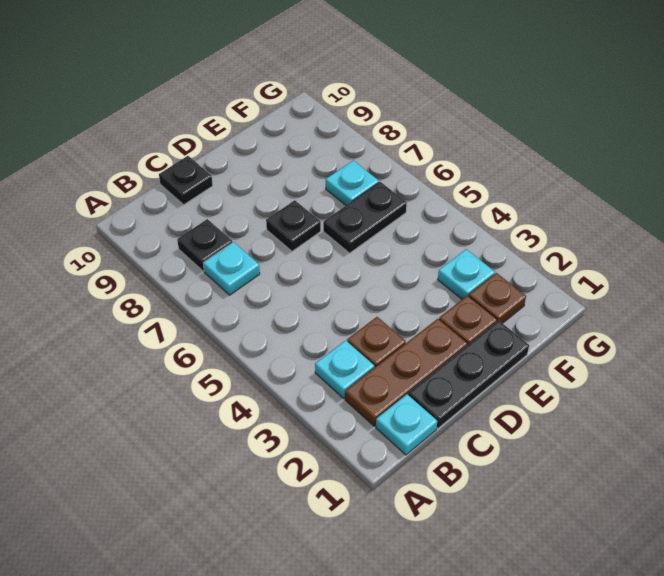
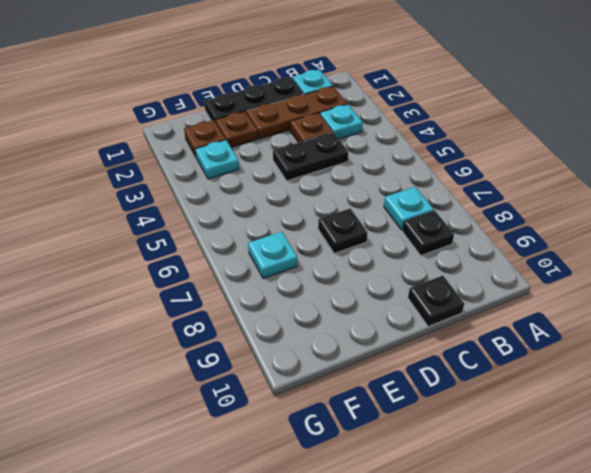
black plate E6:F6 level 1 -> black plate C4:D4 level 1

